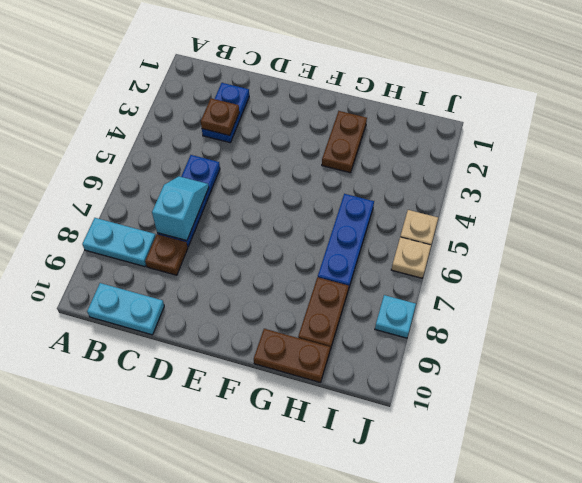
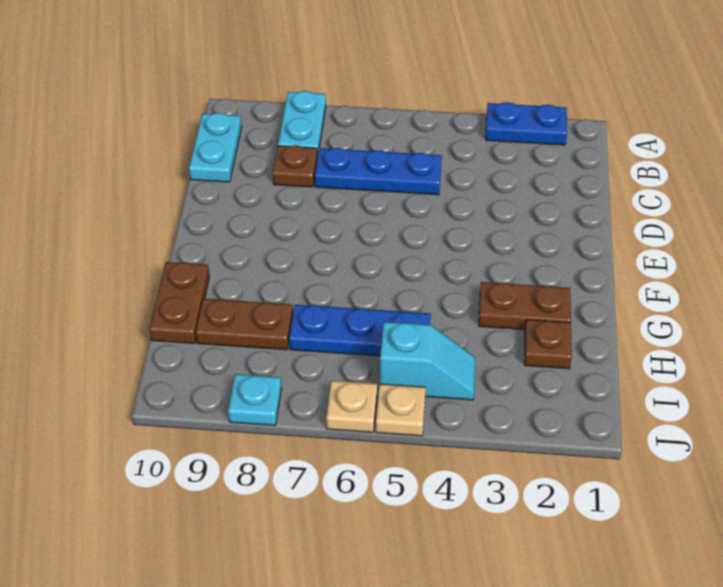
blue plate C2:C3 level 1 -> blue plate A2:A3 level 1
brown plate C3 level 2 -> brown plate H2 level 1
cyan slope C6:C7 level 2 top 7 -> cyan slope I4:I5 level 1 top 5

